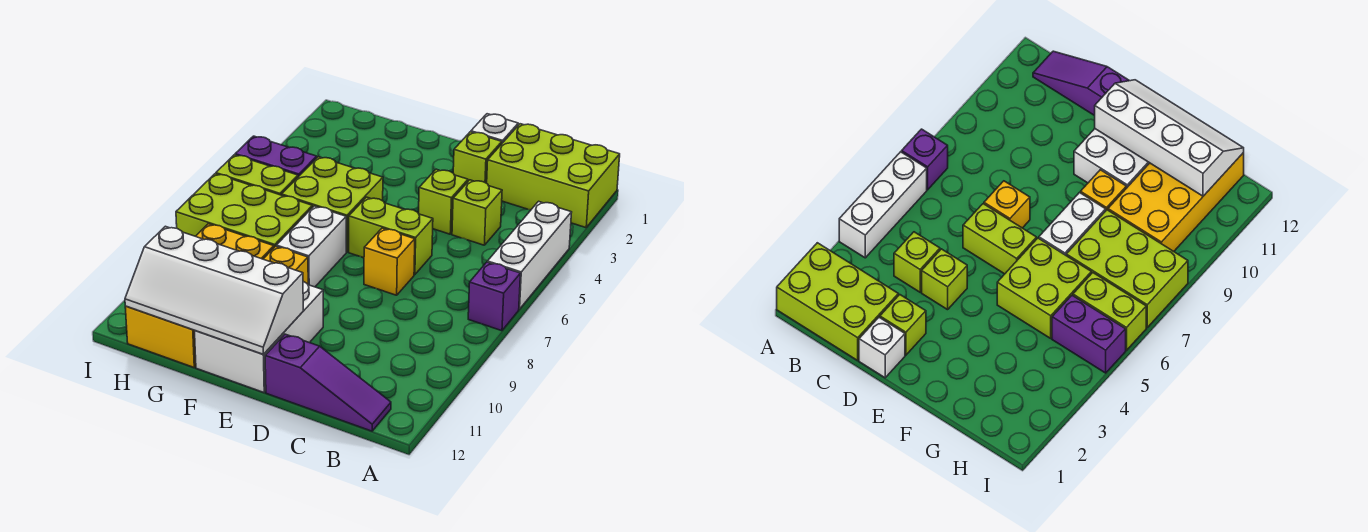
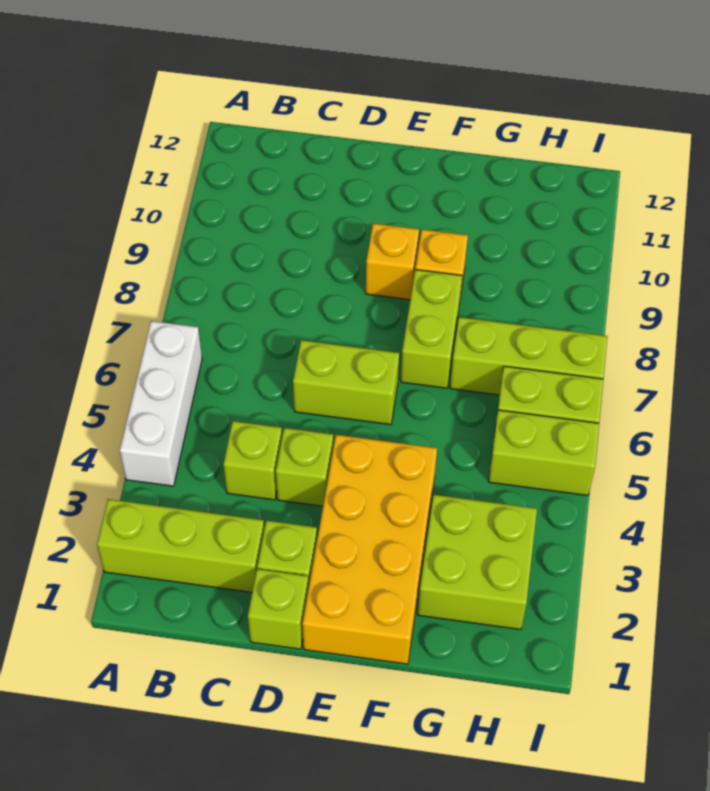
lime brick A1:C2 level 1 -> lime brick A2:C2 level 1
purple brick A7 level 1 -> none
purple slope B12:D12 level 1 top D -> none
white brick D1 level 1 -> lime brick D1 level 1
yellow brick D7 level 1 -> yellow brick E9 level 1
white brick E10:F12 level 1 -> none
white slope E11:H12 level 2 top 11 -> none
lime brick F5:G6 level 1 -> lime brick G2:H3 level 1
white brick F7:F8 level 1 -> lime brick F7:F8 level 1
lime brick G7:I8 level 1 -> lime brick G7:I7 level 1
yellow brick G9:H12 level 1 -> yellow brick E1:F4 level 1
purple brick H5:I5 level 1 -> lime brick H5:I5 level 1

